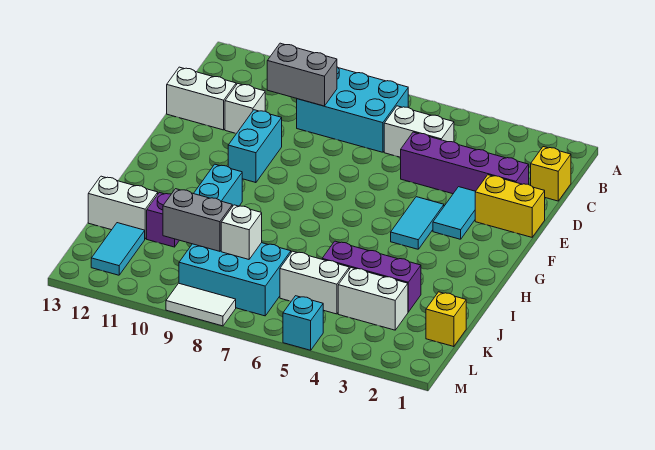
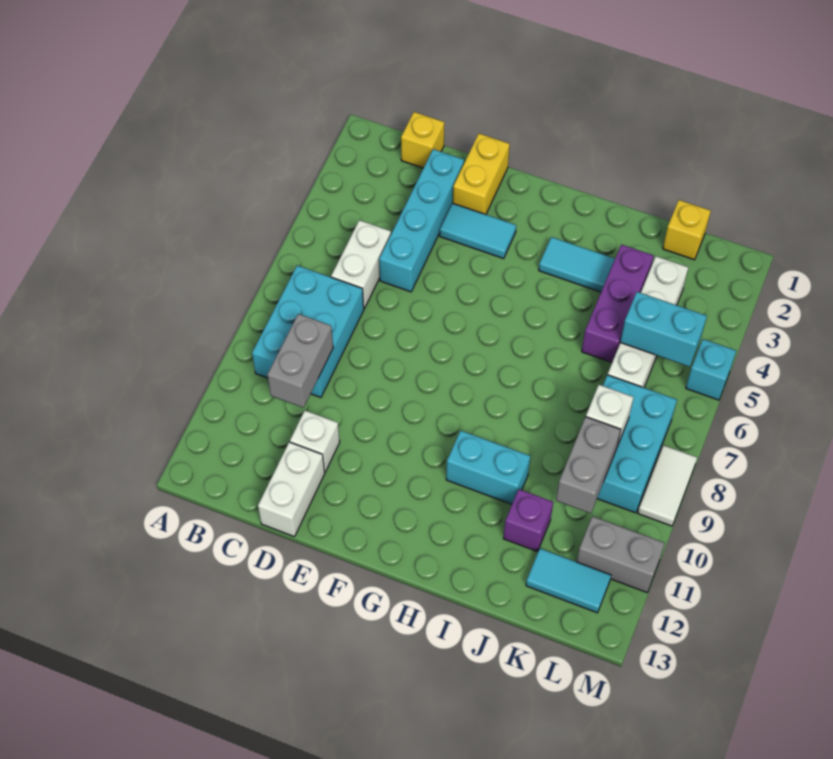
purple brick D2:D5 level 1 -> cyan brick D2:D5 level 1
cyan brick E10:F10 level 1 -> cyan brick K5:L5 level 2
cyan tile F4:G4 level 1 -> cyan tile H3:I3 level 1
white brick J12:J13 level 1 -> none
none -> grey brick L11:M11 level 1

